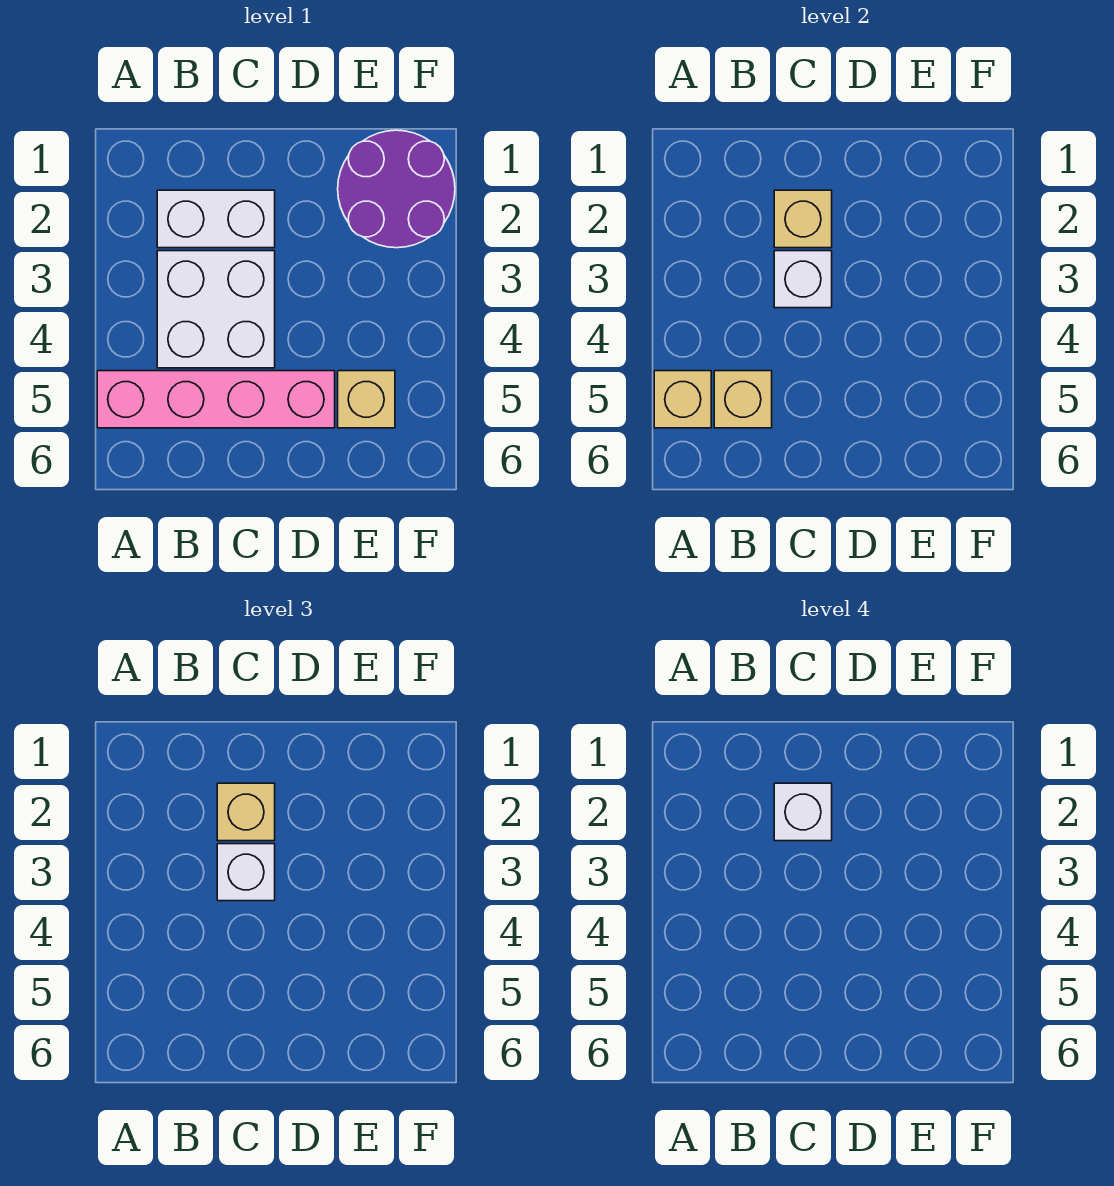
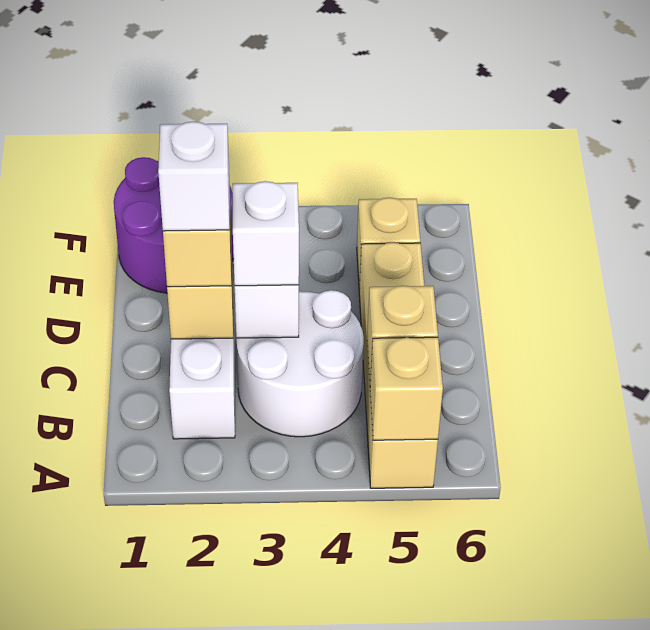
pink brick A5:D5 level 1 -> tan brick A5:D5 level 1
white brick B3:C4 level 1 -> white round brick B3:C4 level 1

